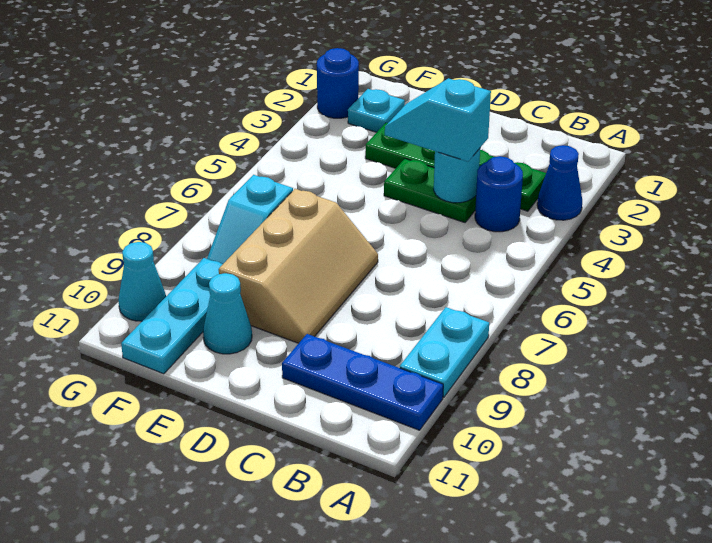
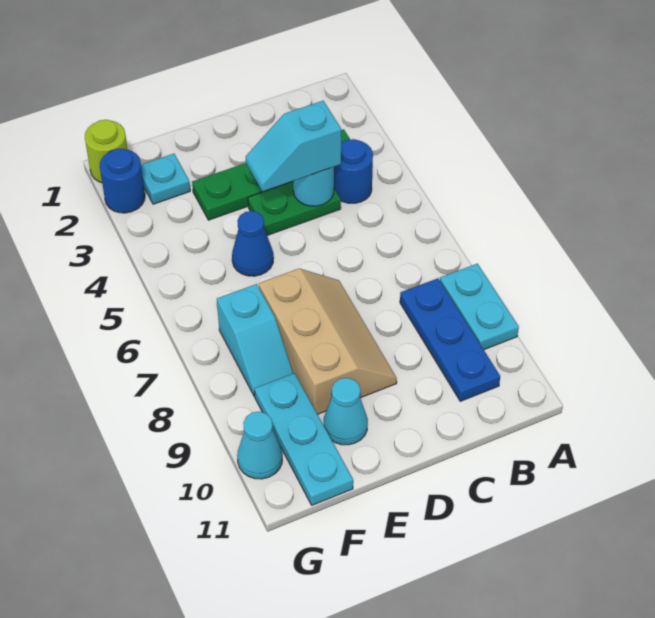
blue cone A3 level 1 -> blue cone E5 level 1
blue plate A10:C10 level 1 -> blue plate B8:B10 level 1
none -> lime round brick G1 level 1

